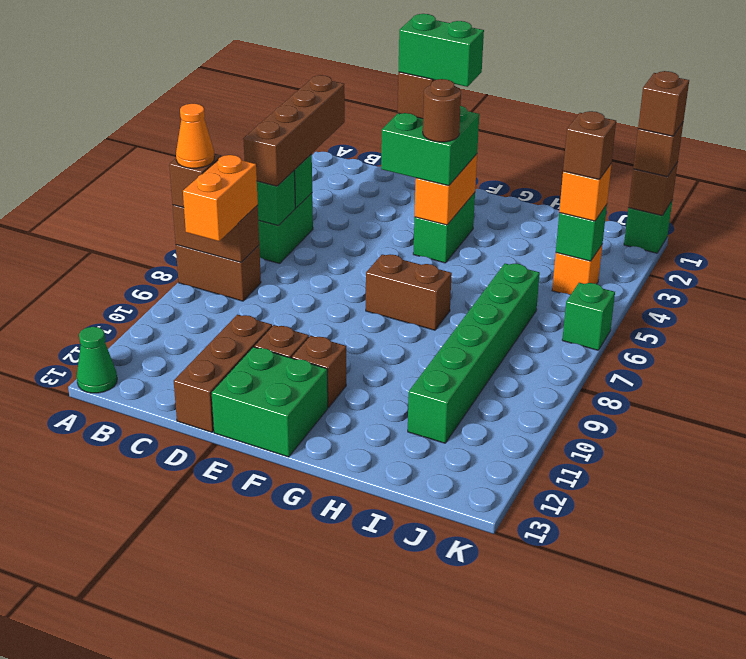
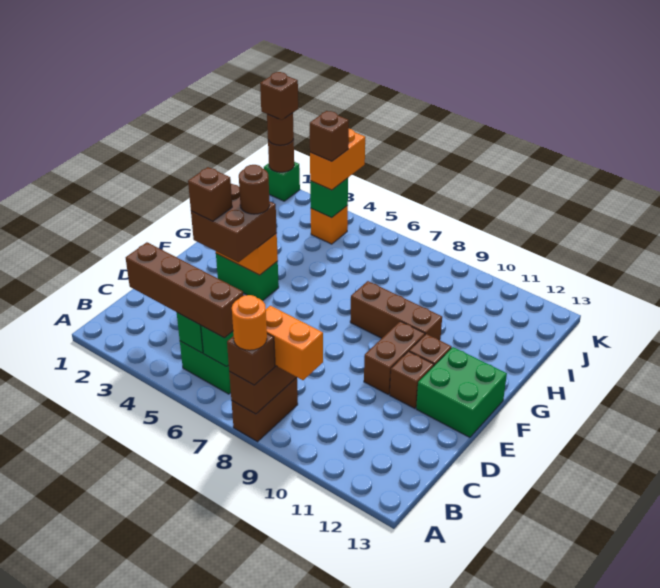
orange cone A8 level 4 -> orange round brick A8 level 4
green cone A13 level 1 -> none
brown brick D11:D13 level 1 -> brown brick G8:G10 level 1
green brick E3:F4 level 3 -> brown brick E3:F4 level 3
green brick E3:F3 level 5 -> none
brown brick F7:G7 level 1 -> brown brick E10:F10 level 1
green brick I6:I11 level 1 -> none
orange brick J4 level 3 -> orange brick J4:K4 level 3
brown brick K1 level 2 -> brown round brick K1 level 2
brown brick K1 level 3 -> brown round brick K1 level 3
green brick K6 level 1 -> none

